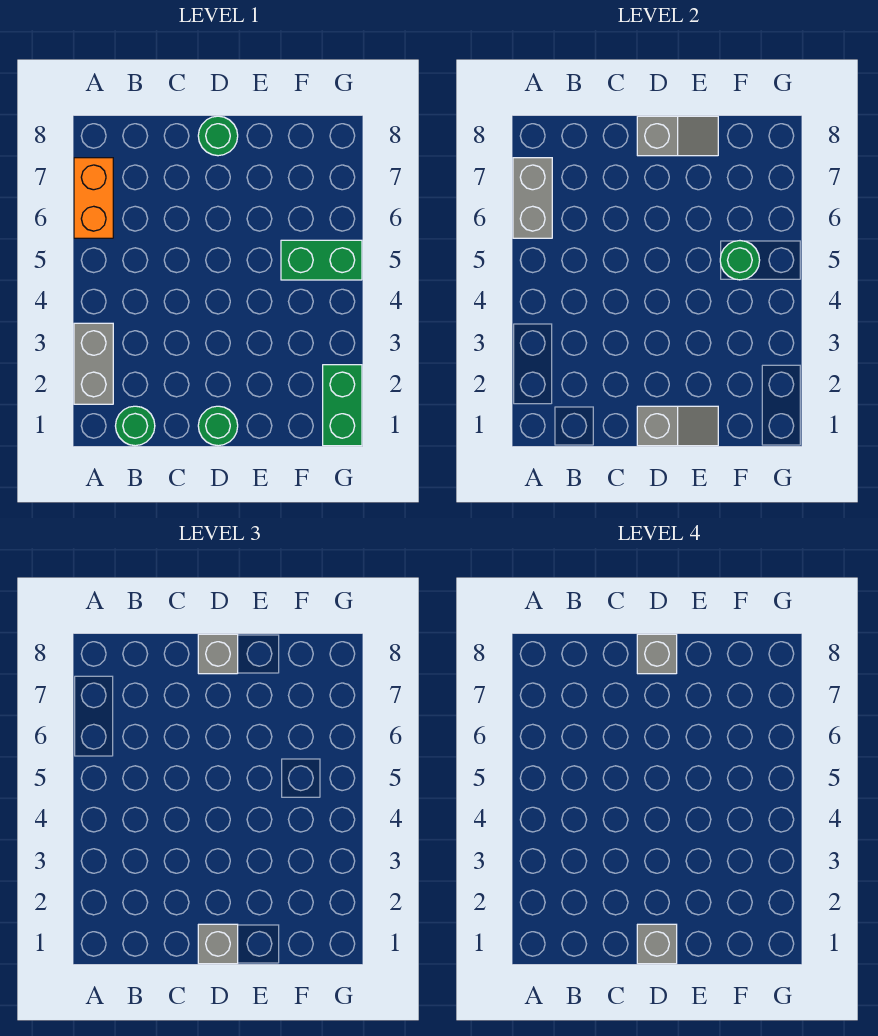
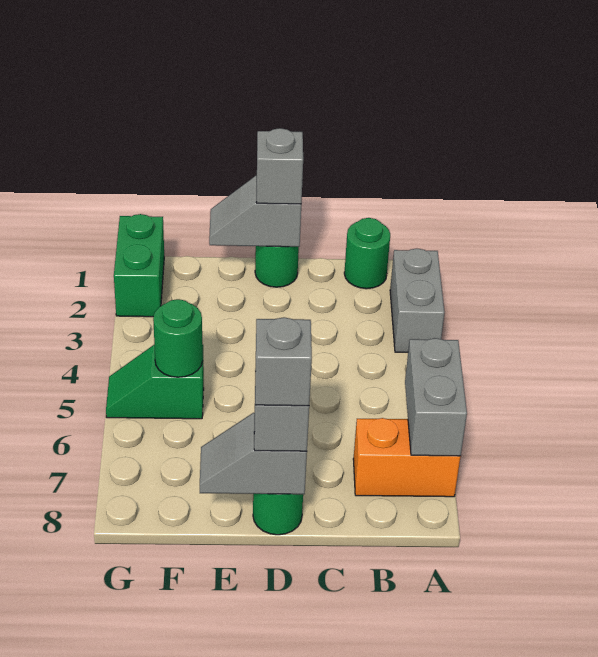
orange brick A6:A7 level 1 -> orange brick A7:B7 level 1
grey brick D1 level 4 -> none
green brick F5:G5 level 1 -> green slope F5:G5 level 1 top F

